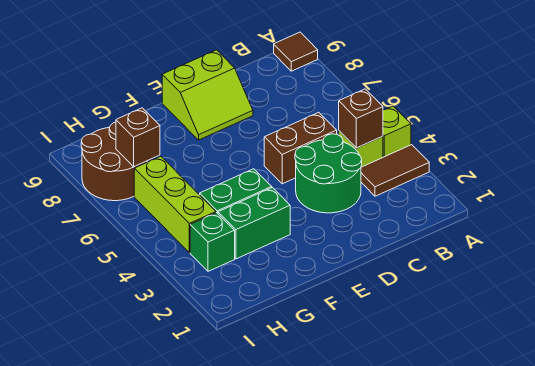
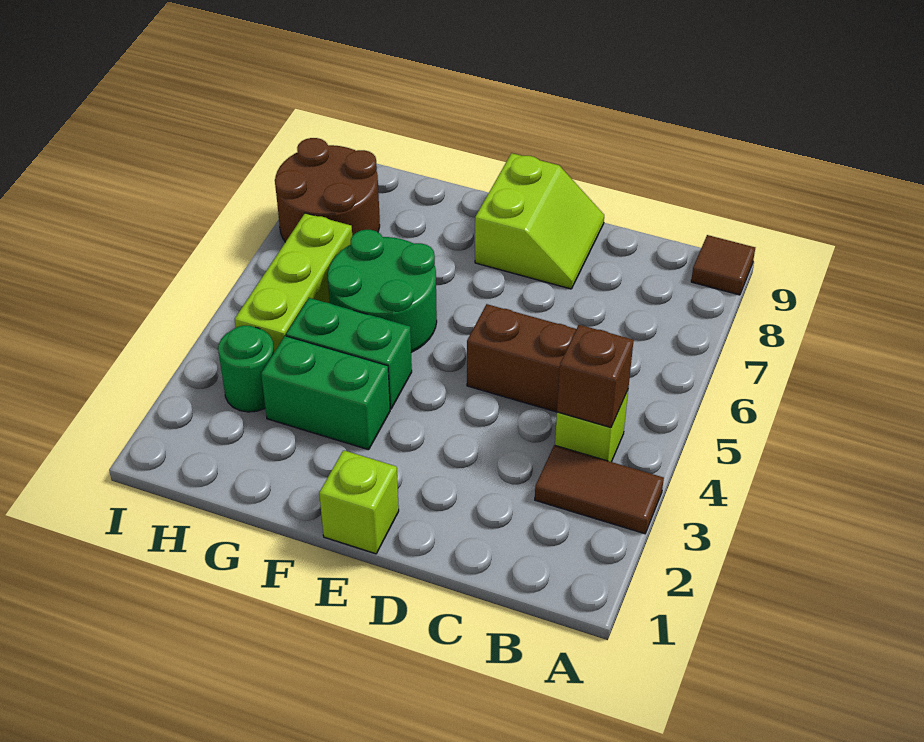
lime brick A4 level 1 -> lime brick E1 level 1
green round brick C3:D4 level 1 -> green round brick F5:G6 level 1
lime slope D8:E9 level 1 top 9 -> lime slope D8:E9 level 1 top E
green brick H3 level 1 -> green round brick H3 level 1
brown brick H7 level 2 -> none

